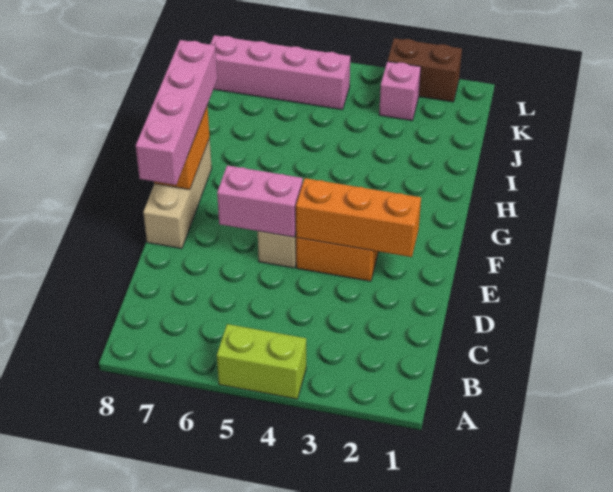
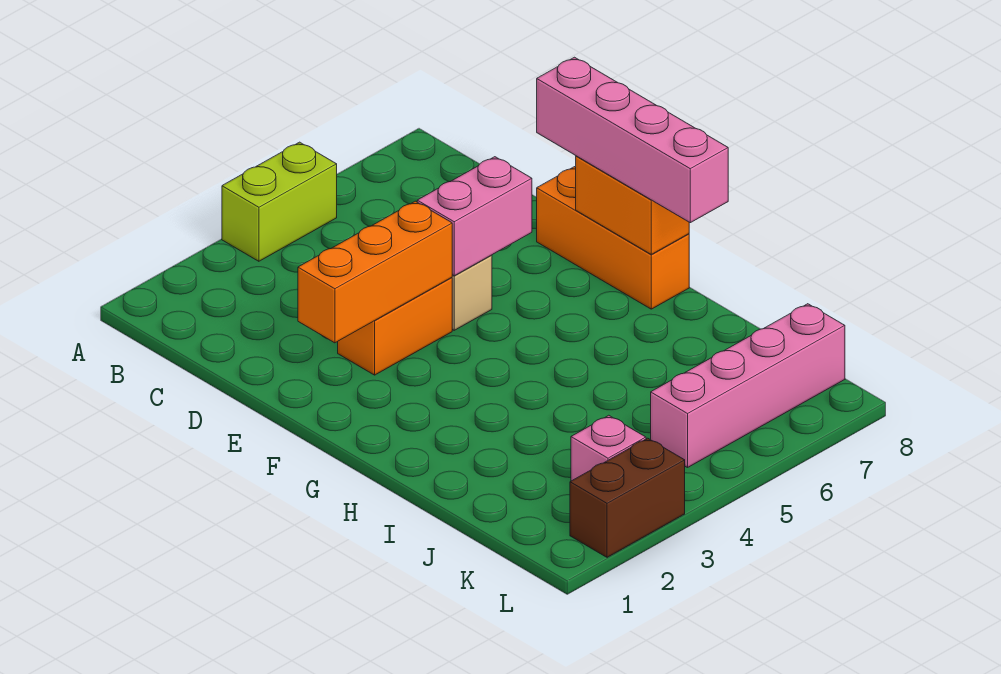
tan brick E8:G8 level 1 -> orange brick E8:G8 level 1

